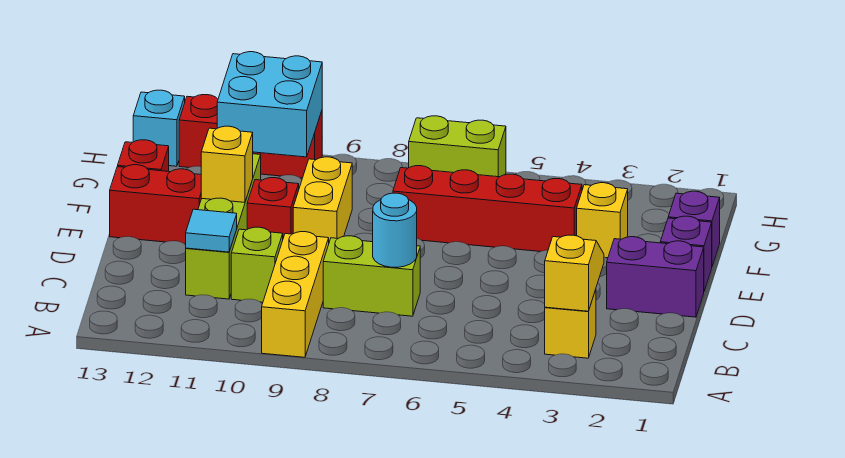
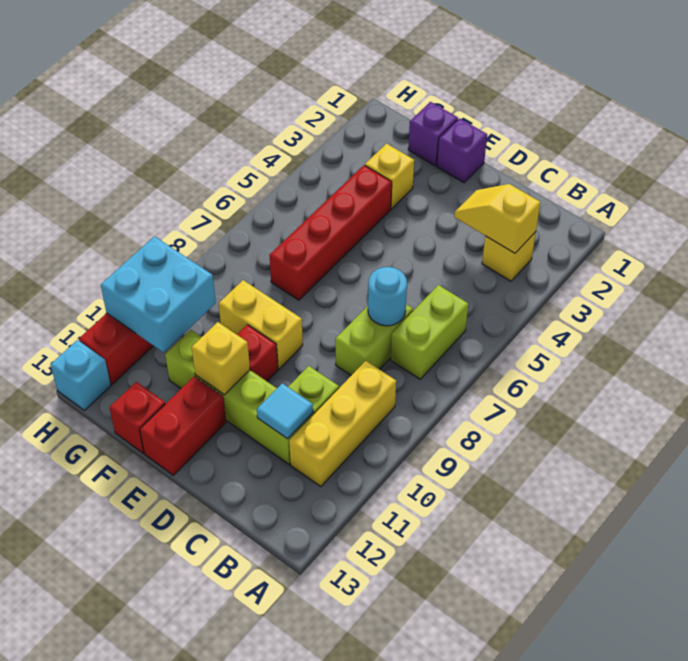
yellow brick A9:C9 level 1 -> yellow brick B9:B11 level 1
purple brick D1:D2 level 1 -> none
lime brick H6:H7 level 1 -> lime brick B6:B7 level 1

